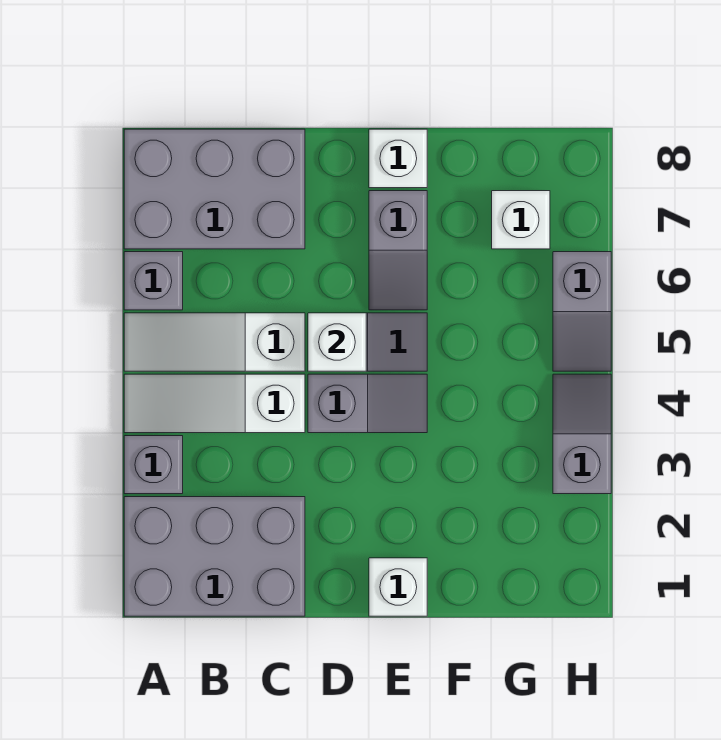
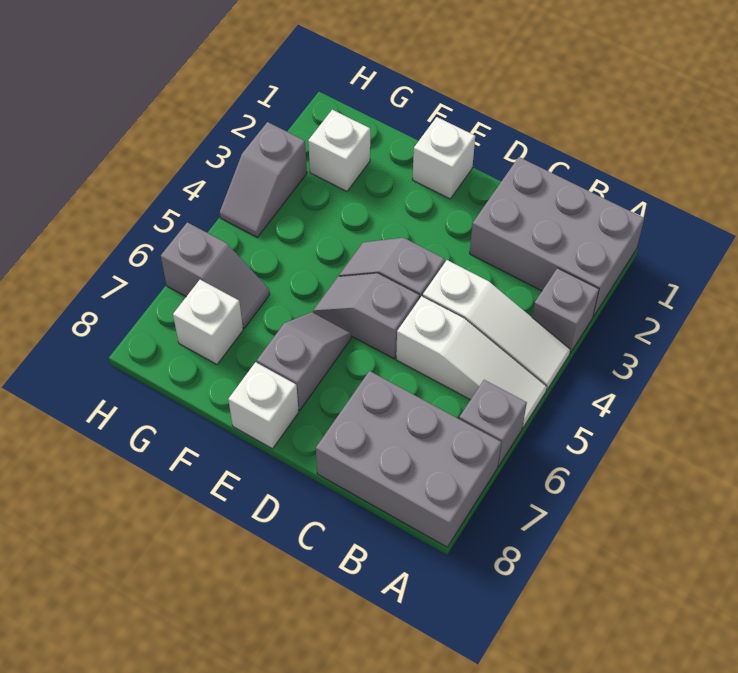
white brick D5 level 2 -> white brick G2 level 1
grey slope H5:H6 level 1 top 6 -> grey slope G6:H6 level 1 top H

